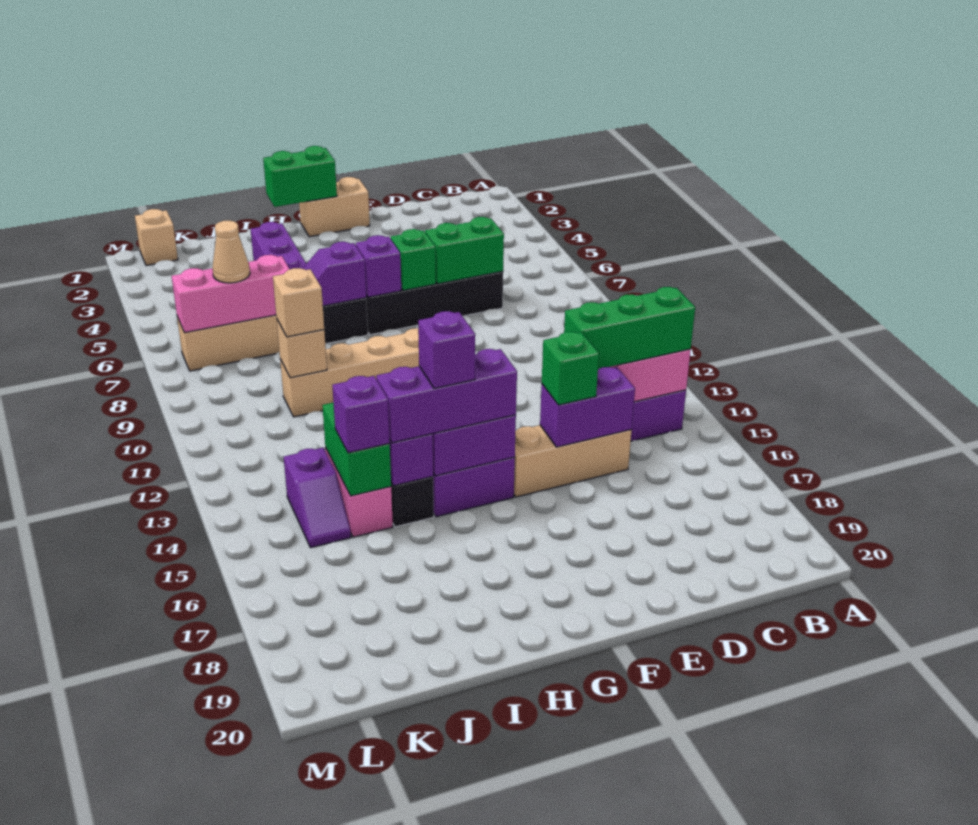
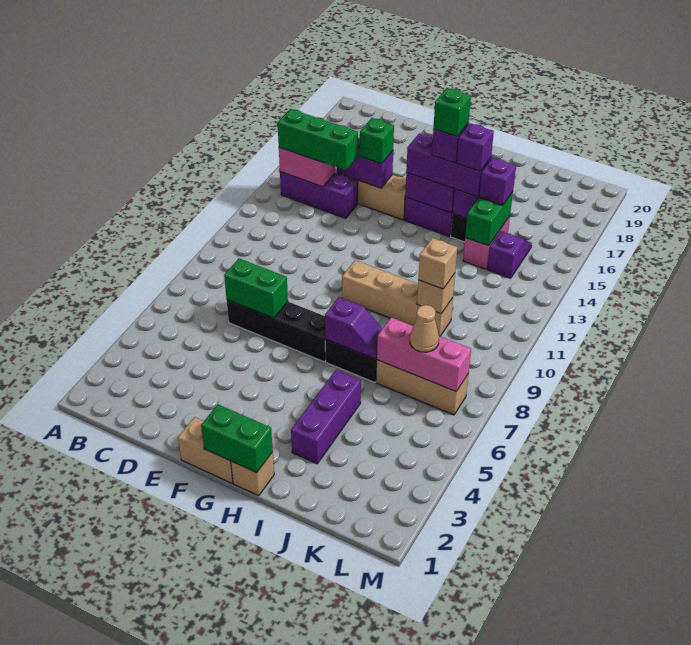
green brick F7 level 2 -> green brick H15 level 5
purple brick G7 level 2 -> purple brick I15 level 4
tan brick L1 level 1 -> tan brick H1 level 1

